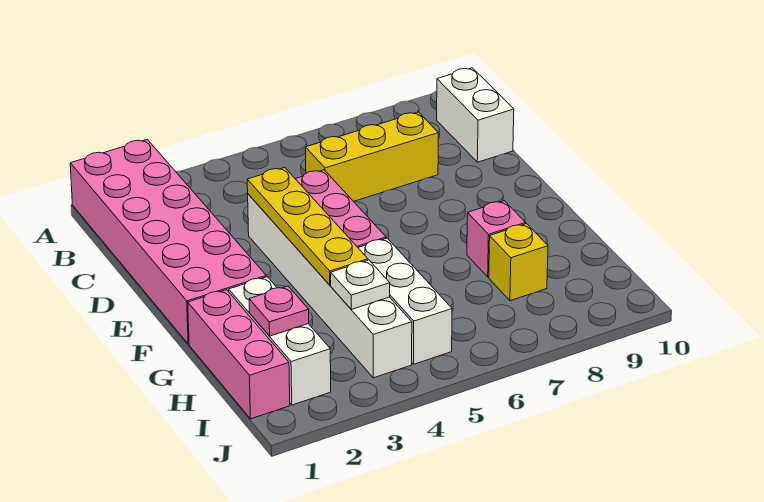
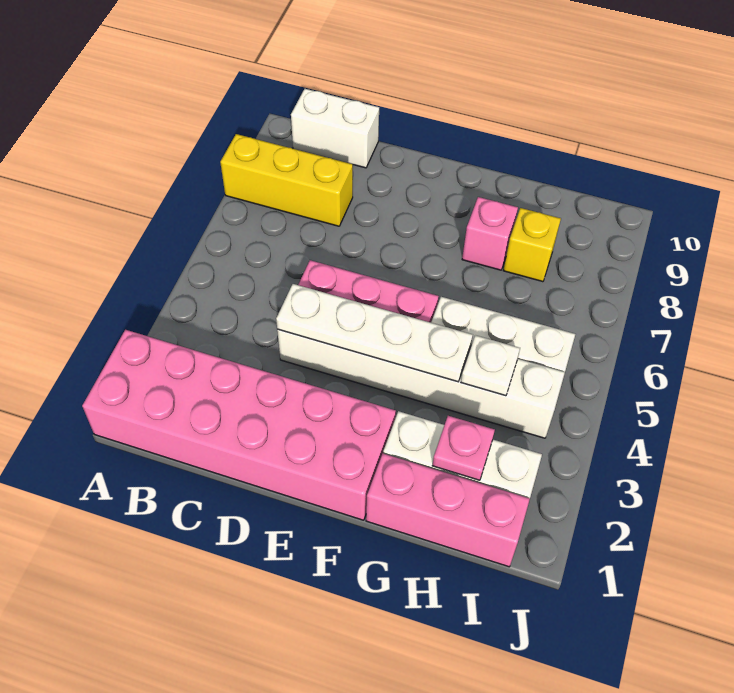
yellow brick C6:C8 level 1 -> yellow brick A8:C8 level 1
yellow plate D4:G4 level 2 -> white plate D4:G4 level 2

